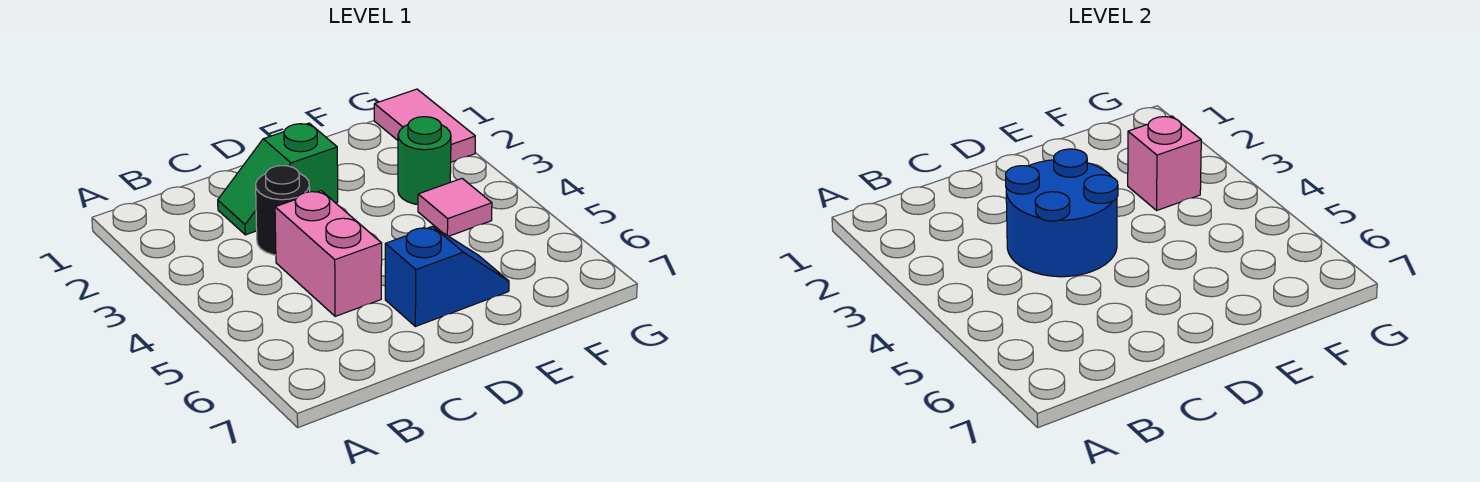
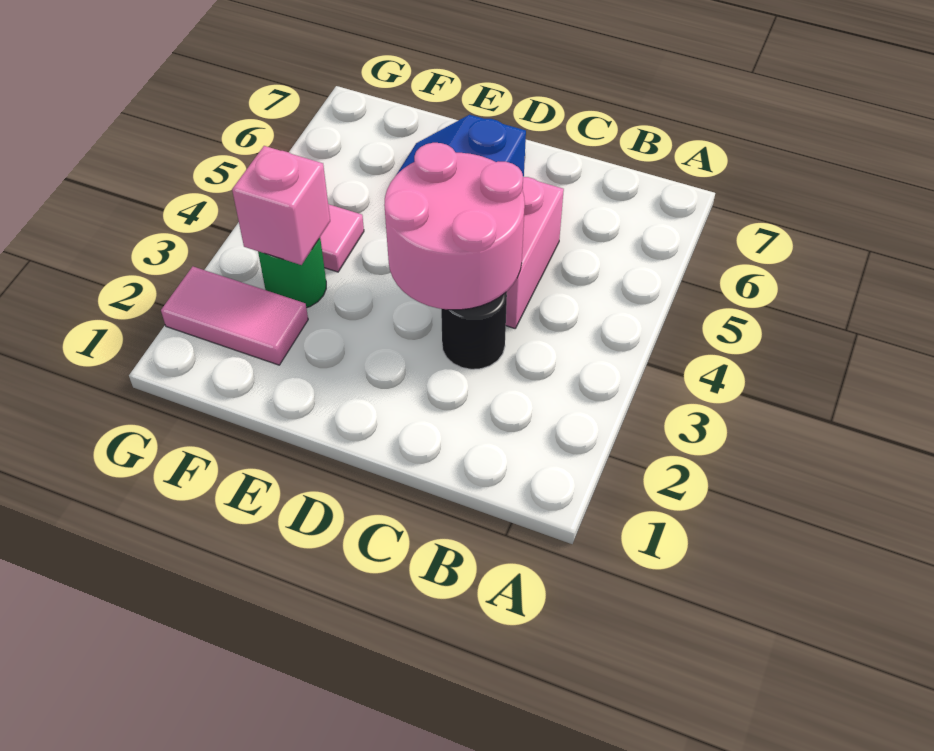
green slope C2:D2 level 1 top D -> none
blue round brick C3:D4 level 2 -> pink round brick C3:D4 level 2
pink tile G1:G2 level 1 -> pink tile F2:G2 level 1

